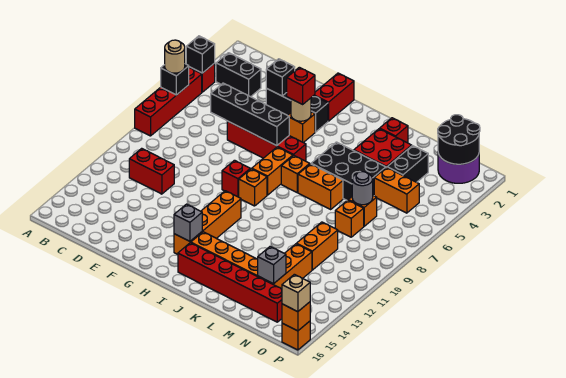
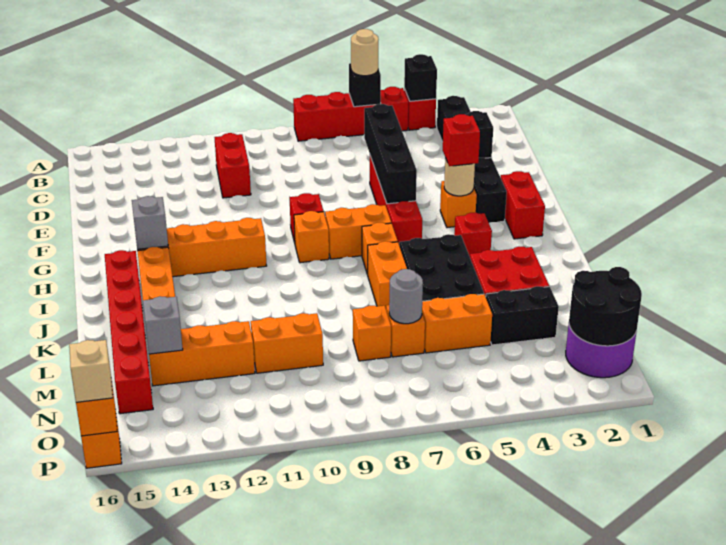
red brick G1:G2 level 1 -> red brick G2:H2 level 1
red brick K2 level 1 -> red brick I4 level 1
orange brick M5:N5 level 1 -> orange brick M5:M6 level 1

